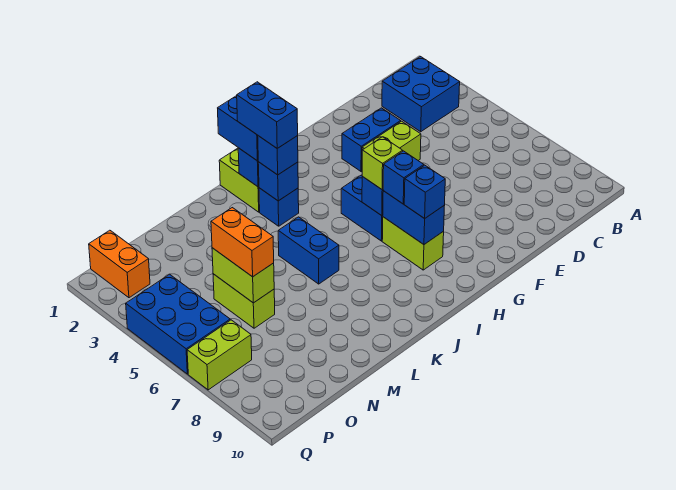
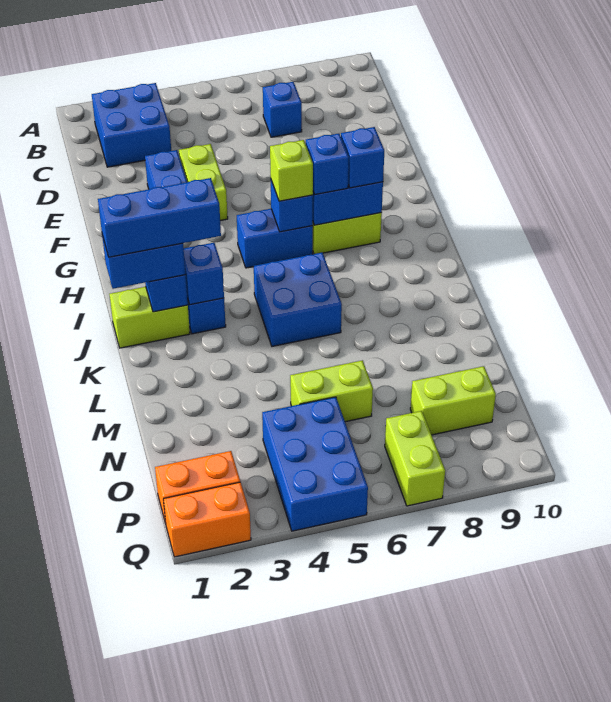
blue brick J2:J3 level 4 -> blue brick J1:J3 level 4
blue brick J3 level 3 -> blue brick C7 level 1
blue brick K5:K6 level 1 -> blue brick J5:K6 level 1
lime brick N5:N6 level 2 -> lime brick O8:O9 level 1
orange brick N5:N6 level 3 -> orange brick Q1:Q2 level 1
blue brick P4:Q6 level 1 -> blue brick O4:Q5 level 1

